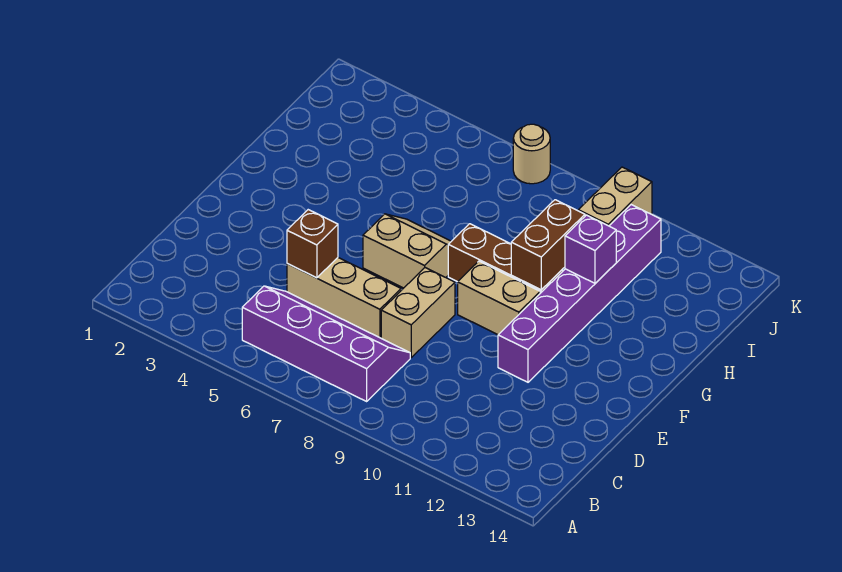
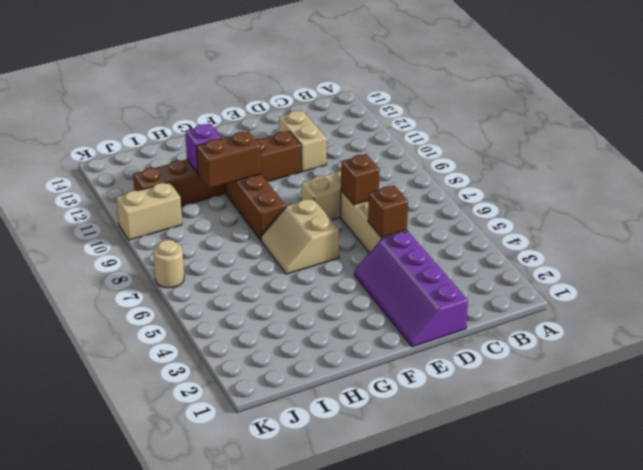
purple slope B5:C8 level 1 top B -> purple slope D1:E4 level 1 top D
none -> brown brick D7 level 2
purple brick E11:J11 level 1 -> brown brick E11:J11 level 1
tan brick F9:F10 level 1 -> tan brick D11:D12 level 1

